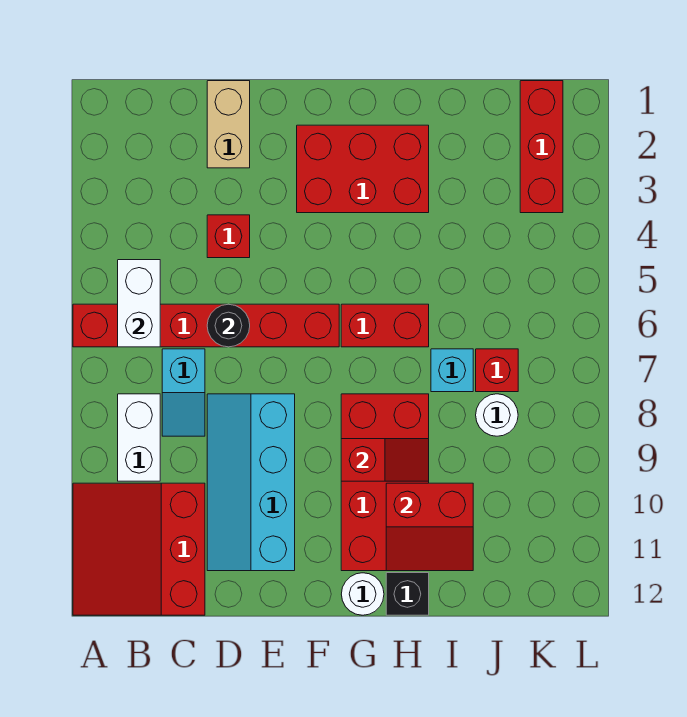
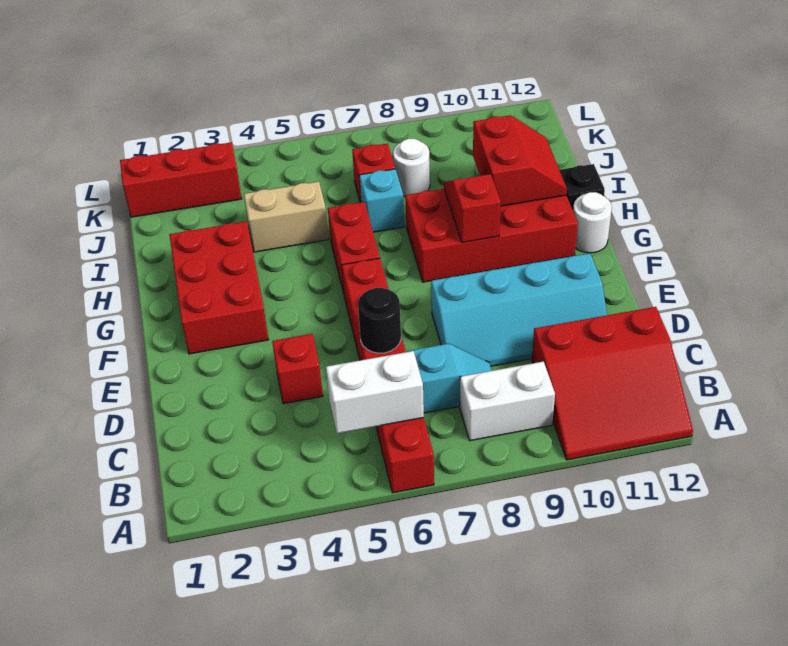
tan brick D1:D2 level 1 -> tan brick I4:I5 level 1

